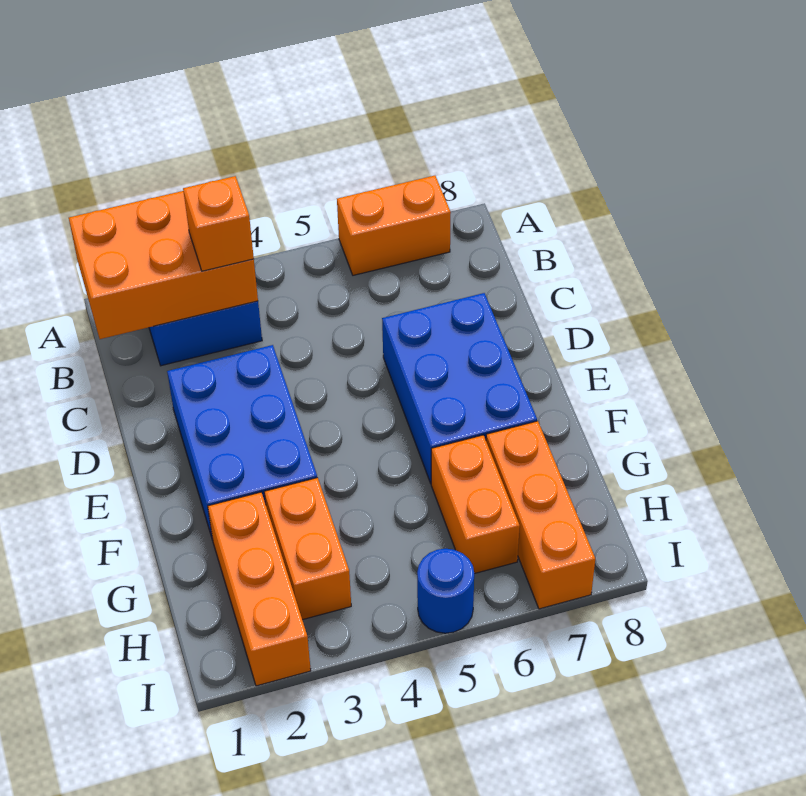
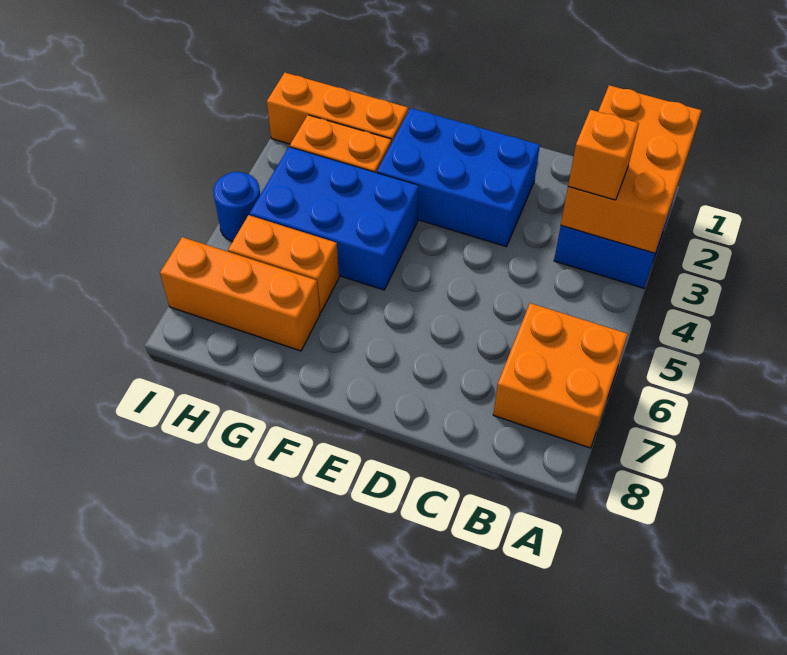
orange brick A6:A7 level 1 -> orange brick A6:B7 level 1
blue brick D6:F7 level 1 -> blue brick F4:H5 level 1

